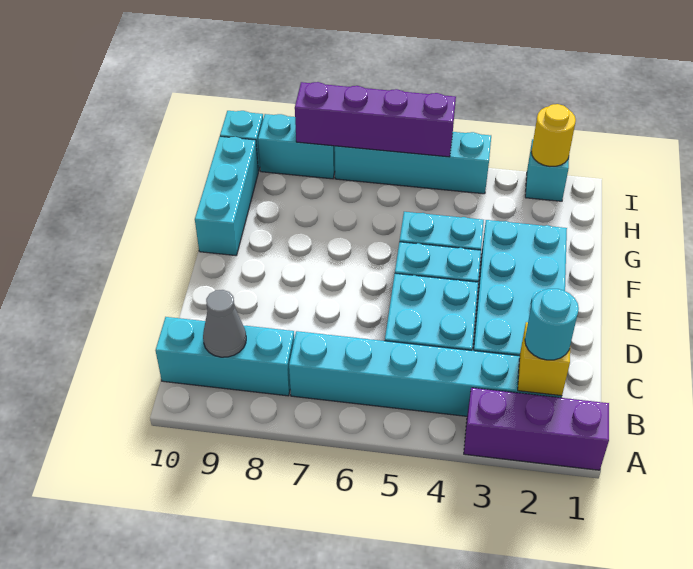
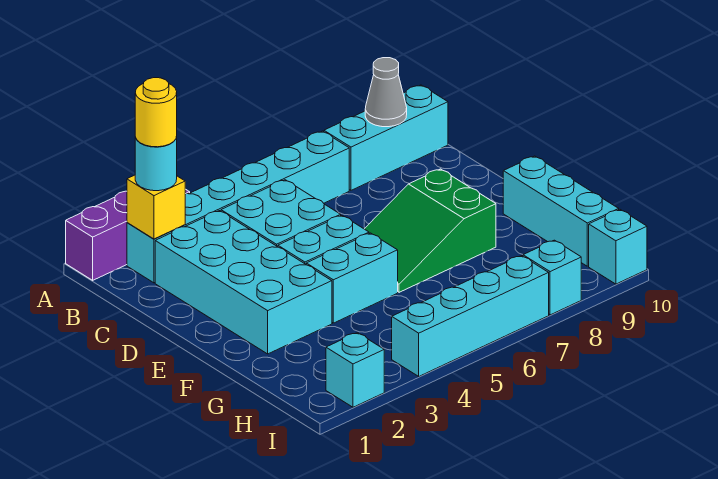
none -> green slope E6:F8 level 1 top 8
yellow round brick I2 level 2 -> yellow round brick B2 level 4
purple brick I5:I8 level 2 -> none
cyan brick I8:I9 level 1 -> cyan brick I8 level 1

